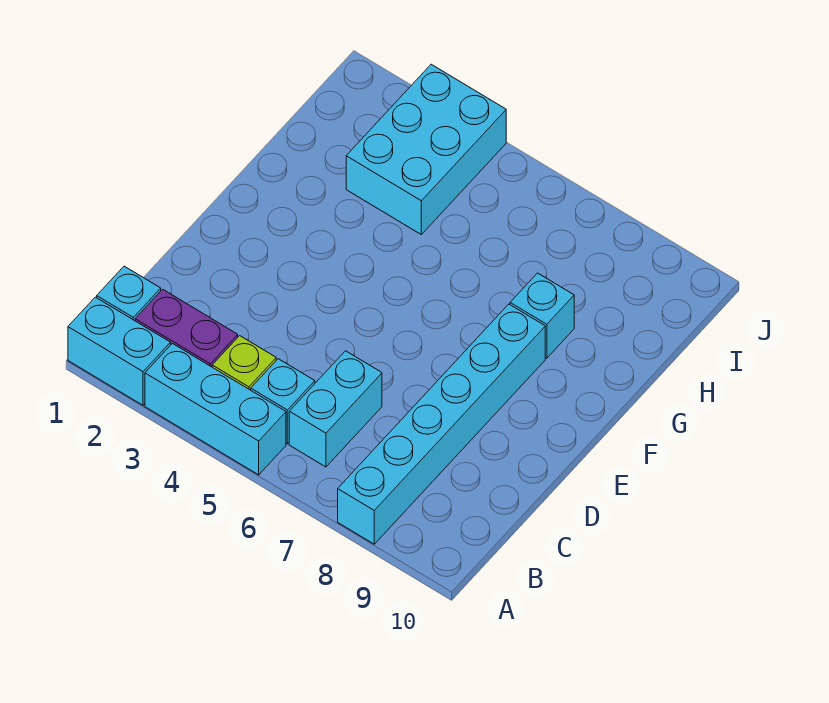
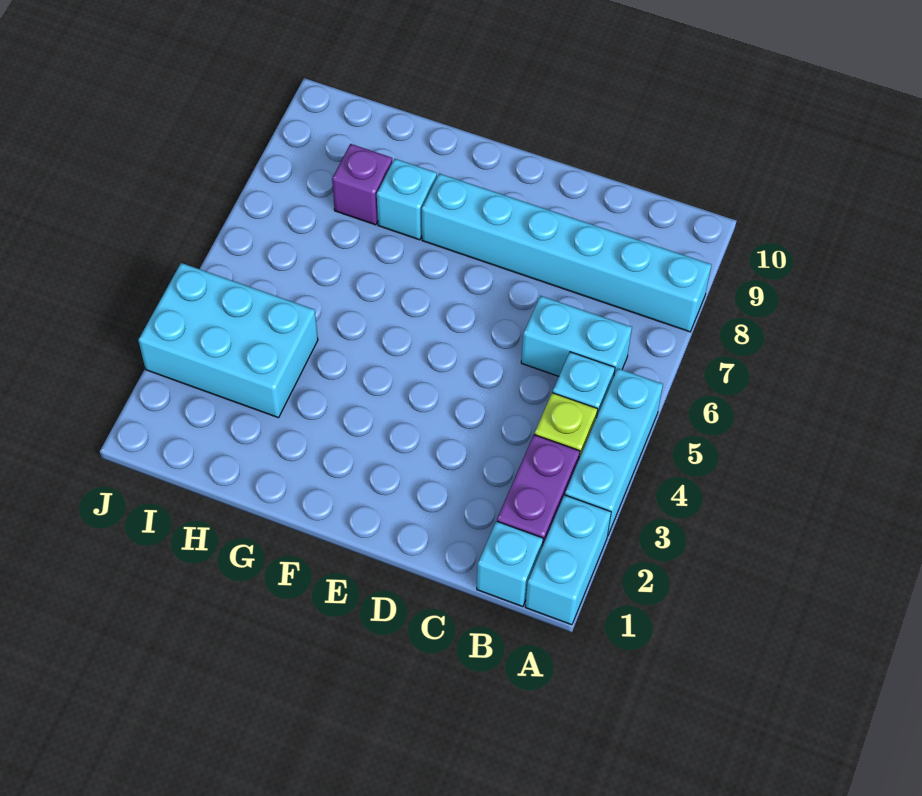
none -> purple brick H8 level 1

